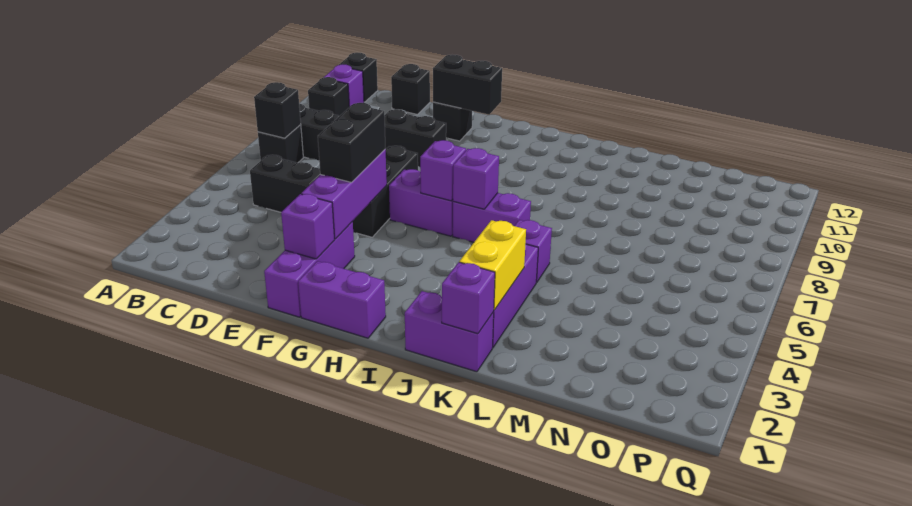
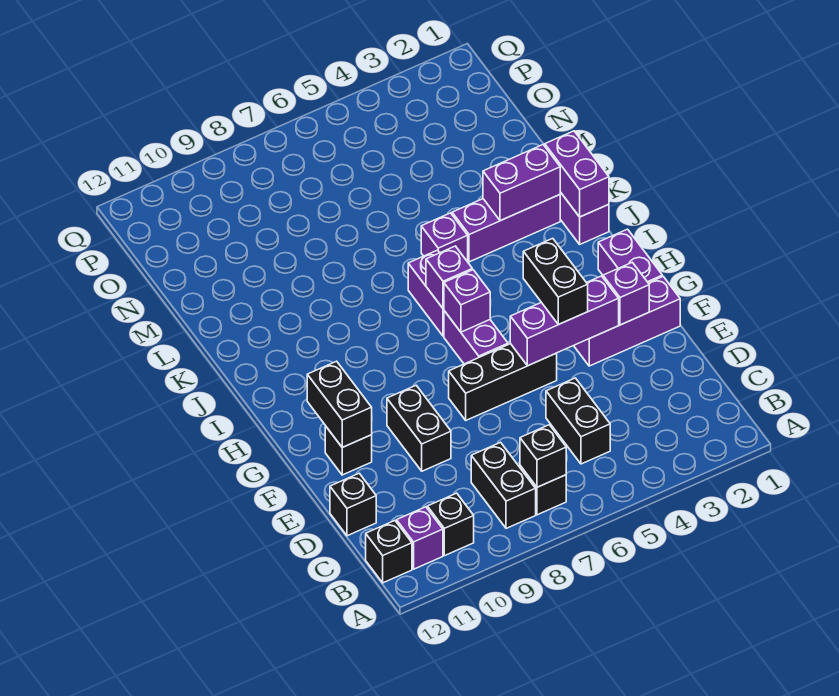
black brick F4:F5 level 3 -> black brick F4:G4 level 3
purple brick K1 level 2 -> purple brick J1:K1 level 2
yellow brick K2:K3 level 2 -> purple brick K2:K3 level 2

